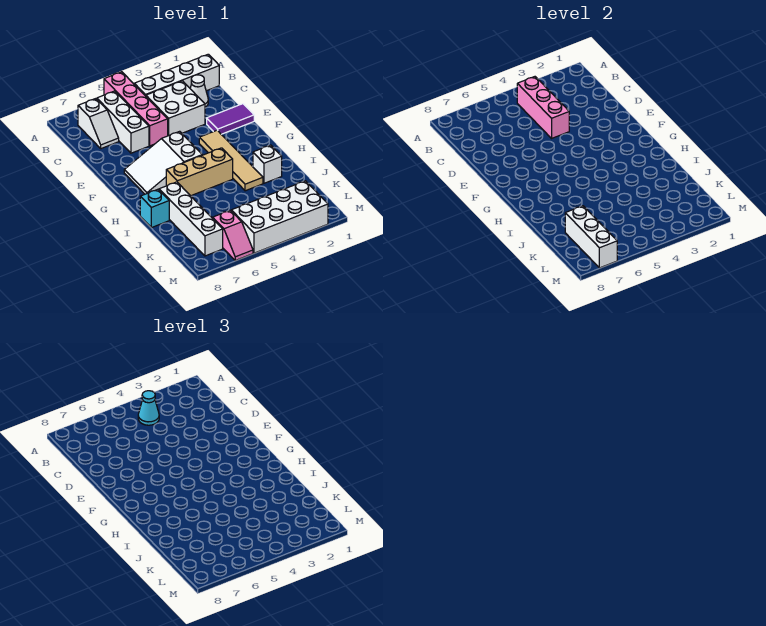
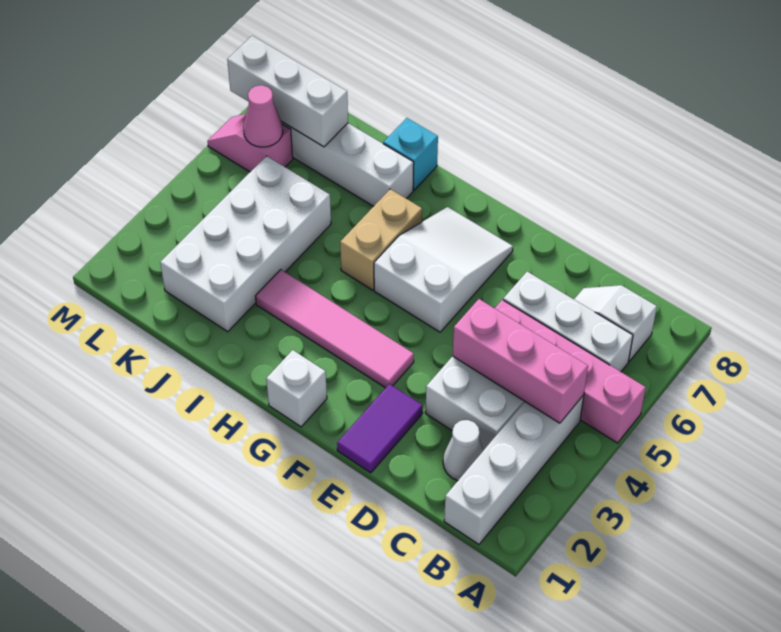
cyan cone B4 level 3 -> none
tan tile F3:I3 level 1 -> pink tile F3:I3 level 1
tan brick H4:H6 level 1 -> tan brick H5:H6 level 1
white brick I2 level 1 -> white brick G1 level 1
white brick L2:M5 level 1 -> white brick J2:K5 level 1
none -> pink cone L6 level 2

